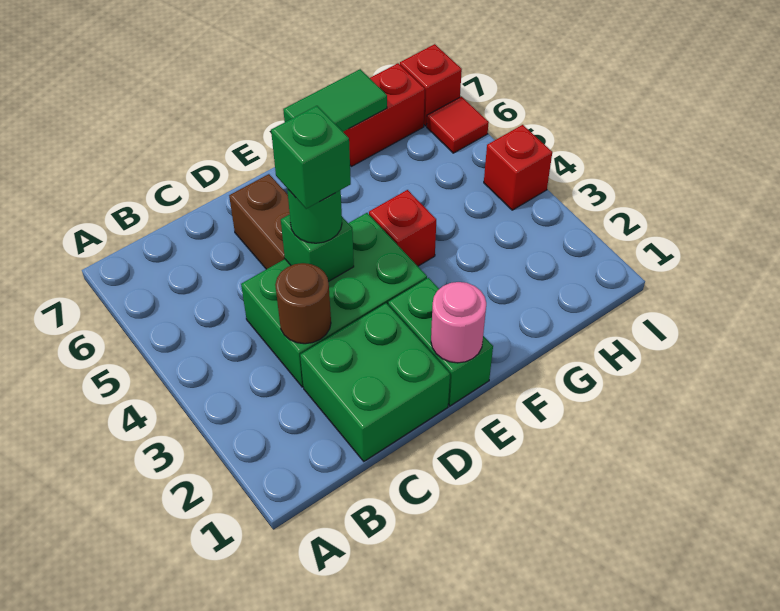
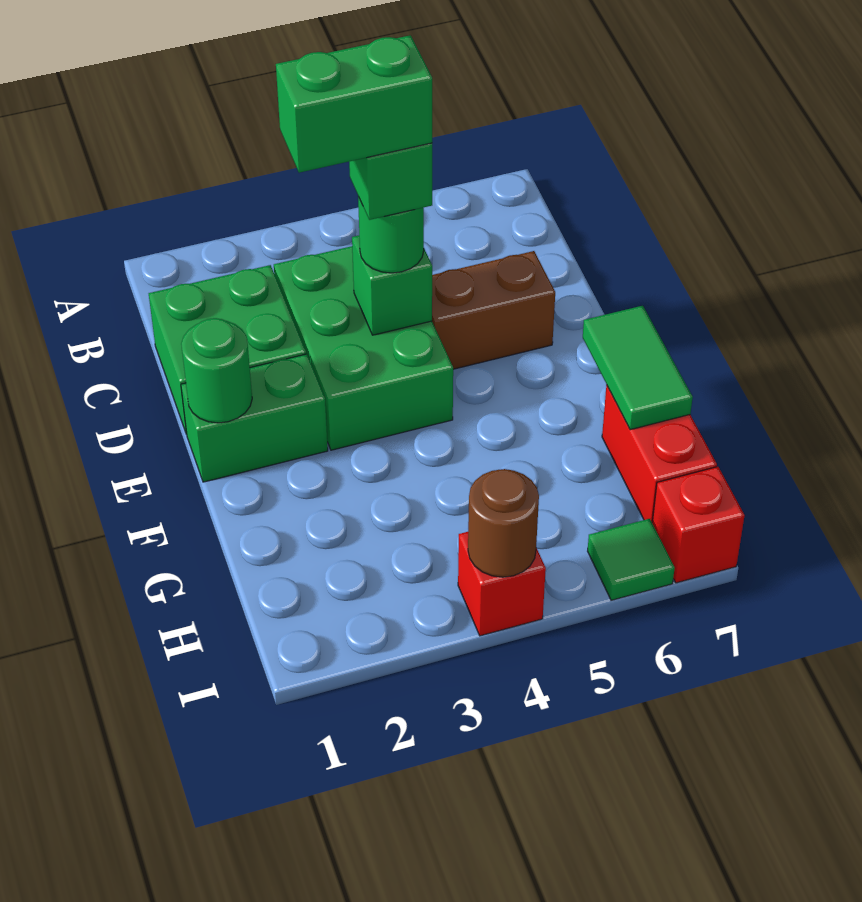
brown round brick C3 level 2 -> brown round brick I4 level 2
none -> green brick D3:D4 level 5
pink round brick E1 level 2 -> green round brick E1 level 2
red brick F4 level 1 -> none
red tile I6 level 1 -> green tile I6 level 1

